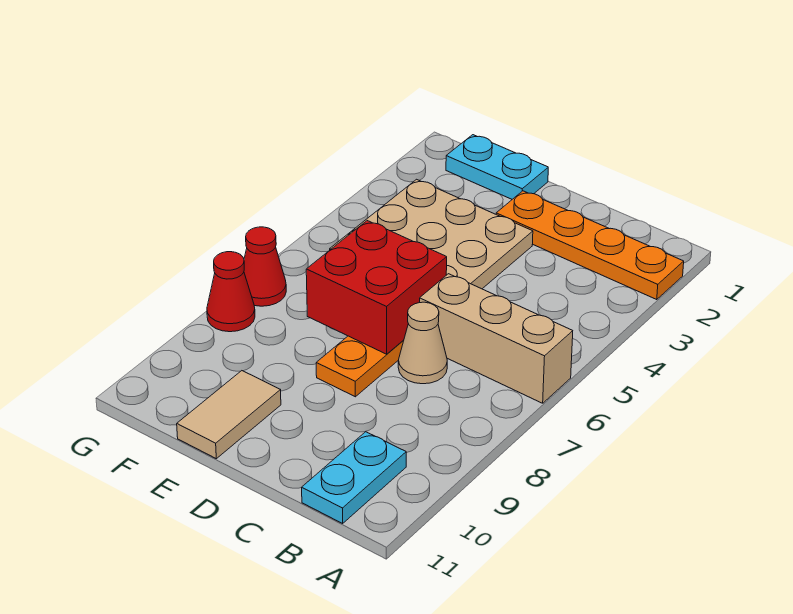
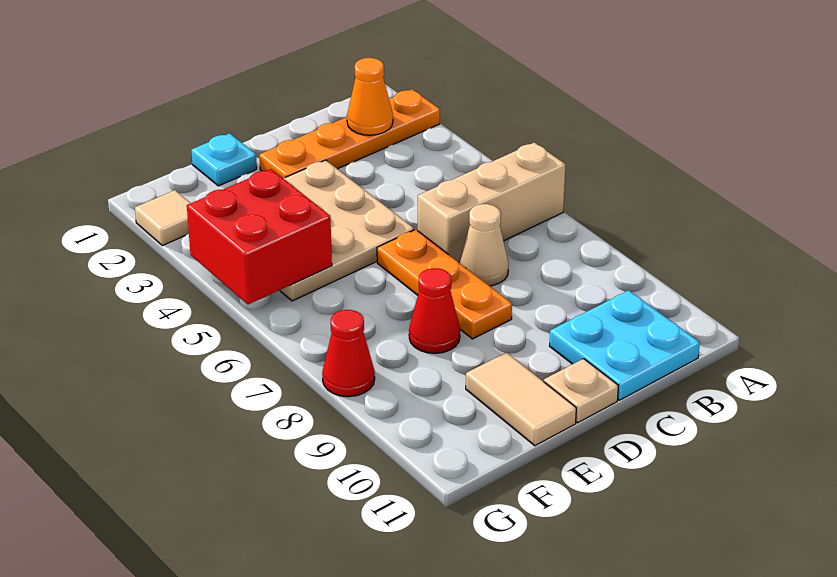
none -> orange cone B2 level 2
cyan plate B10:B11 level 1 -> cyan plate B10:C11 level 1
red brick D6:E7 level 2 -> red brick F4:G5 level 2
none -> tan plate D11 level 1
cyan plate E1:F1 level 1 -> cyan plate E1 level 1
none -> tan tile G2 level 1
red cone G7 level 1 -> red cone E8 level 1

